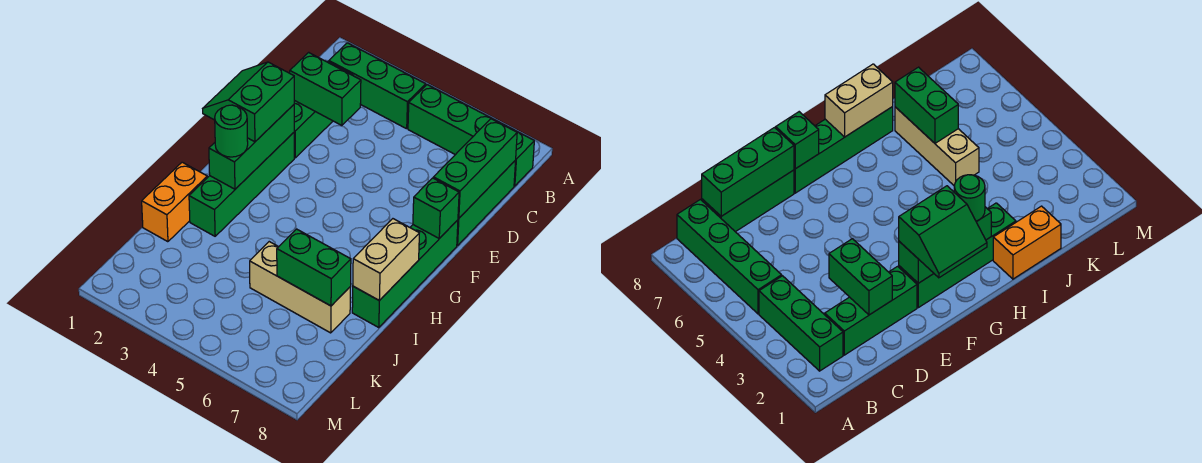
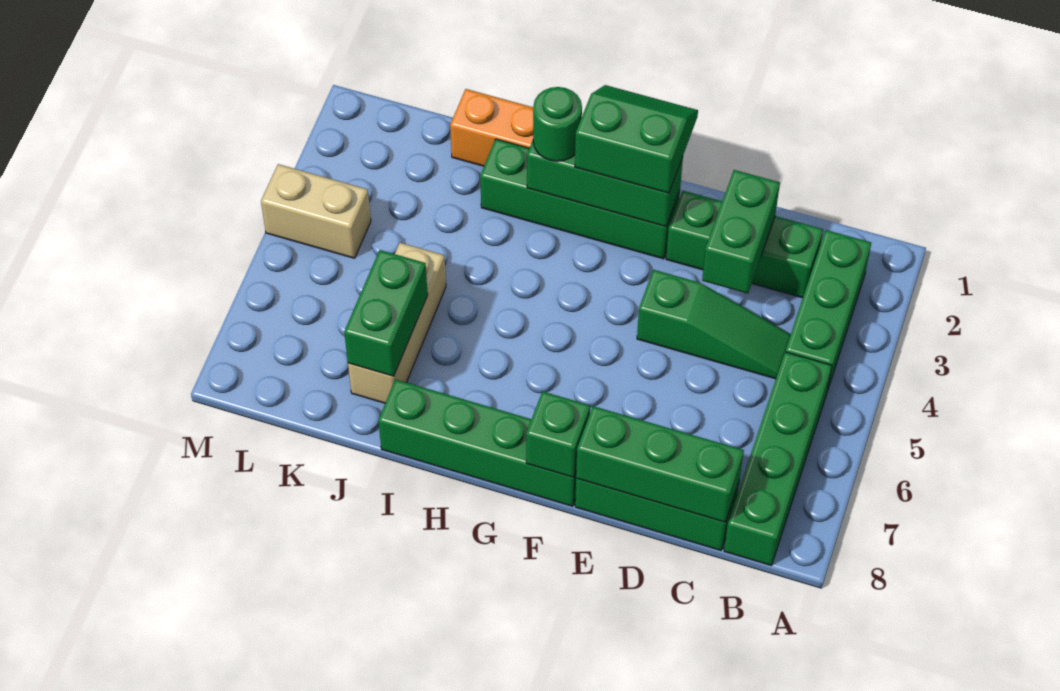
none -> green slope C4:E4 level 1 top E
tan brick H8:I8 level 2 -> tan brick L4:M4 level 1

